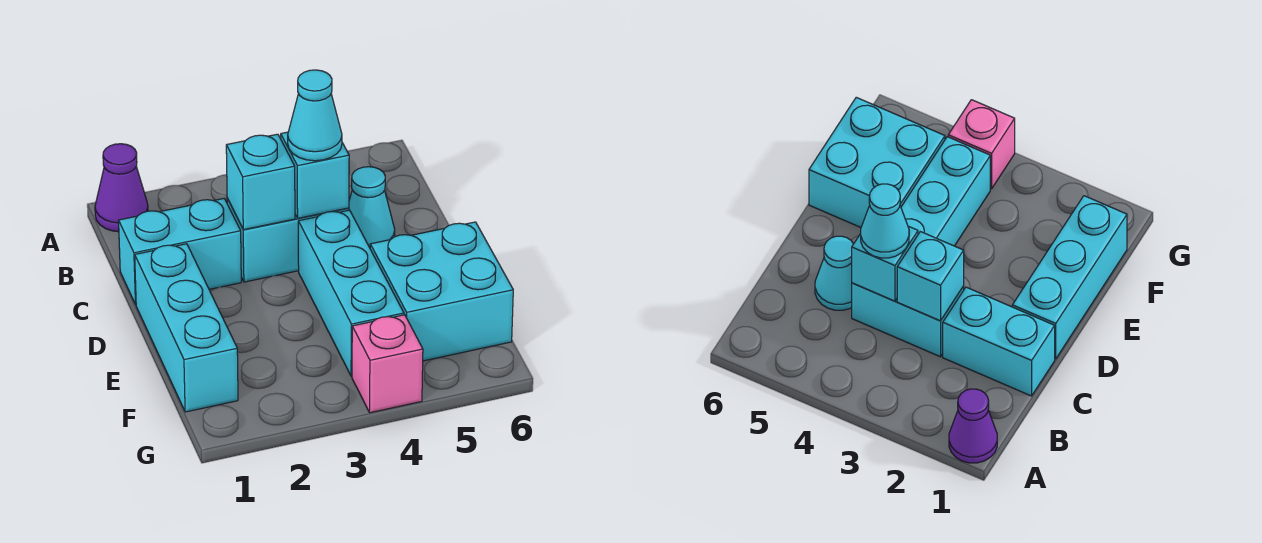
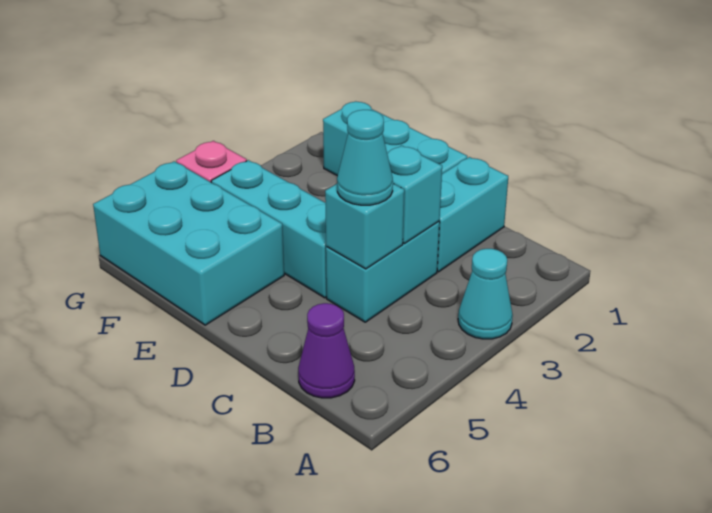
purple cone A1 level 1 -> purple cone B6 level 1
cyan cone C5 level 1 -> cyan cone A3 level 1
cyan brick E5:F6 level 1 -> cyan brick E5:G6 level 1

